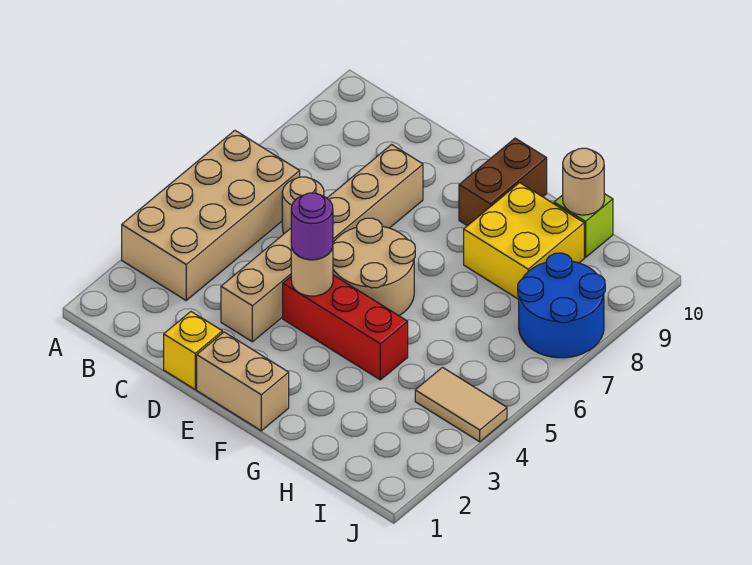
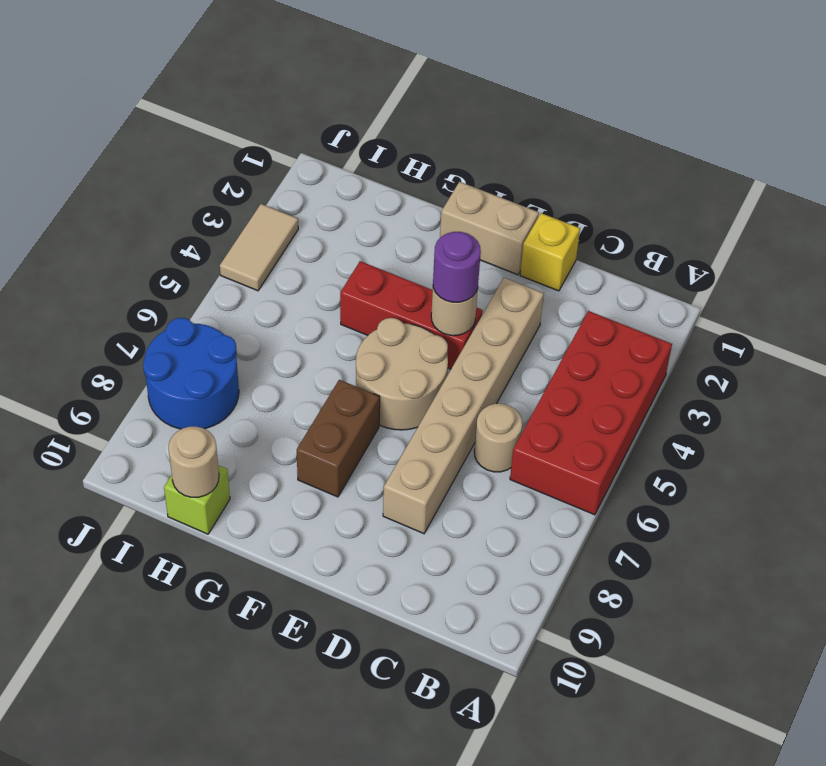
tan brick A3:B6 level 1 -> red brick A3:B6 level 1
brown brick F9:F10 level 1 -> brown brick F7:F8 level 1
yellow brick G8:H9 level 1 -> none
tan tile I4:J4 level 1 -> tan tile J3:J4 level 1

